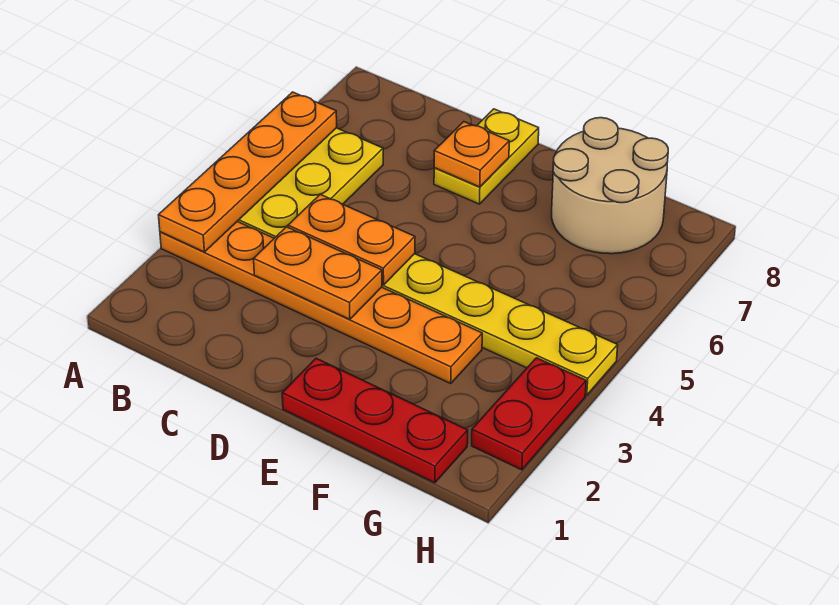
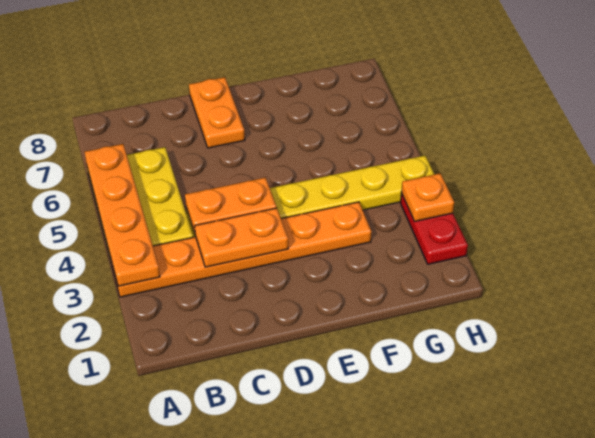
yellow plate D7:D8 level 1 -> orange plate D7:D8 level 1
orange plate D7 level 2 -> orange plate H3 level 2
red plate E1:G1 level 1 -> none
tan round brick F7:G8 level 1 -> none

